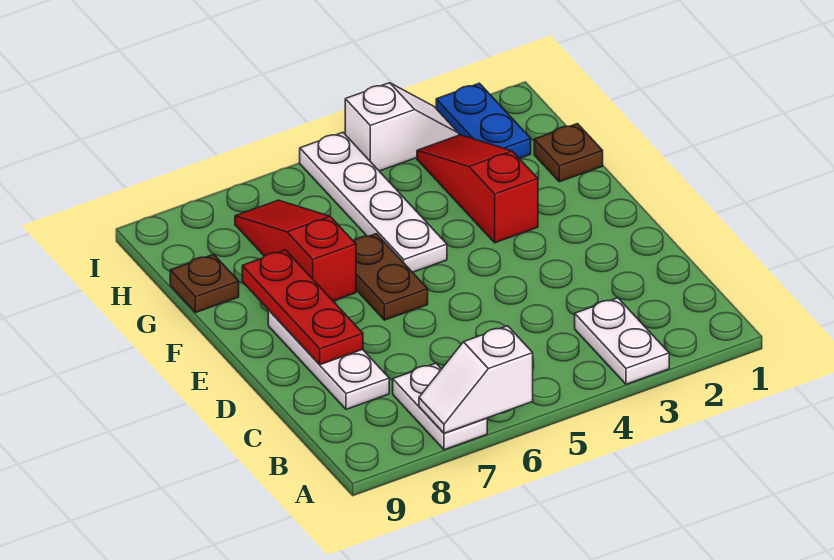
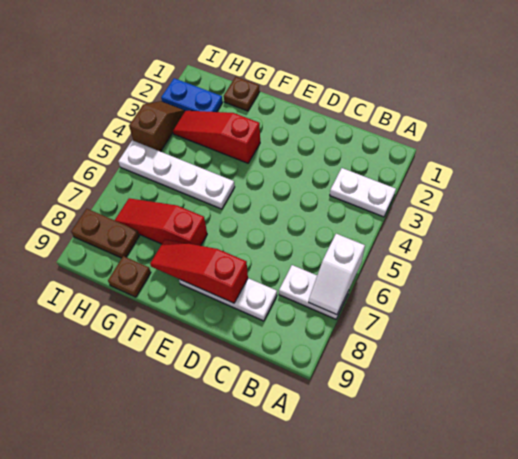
red plate D8:F8 level 2 -> red slope D8:F8 level 2 top D
brown plate E6:F6 level 1 -> brown plate H8:I8 level 1
white slope I3:I4 level 1 top 4 -> brown slope I3:I4 level 1 top 4

